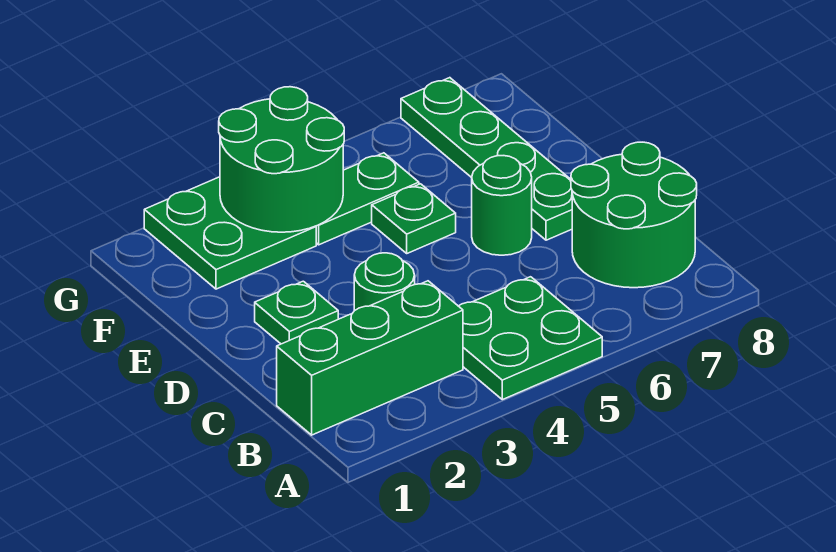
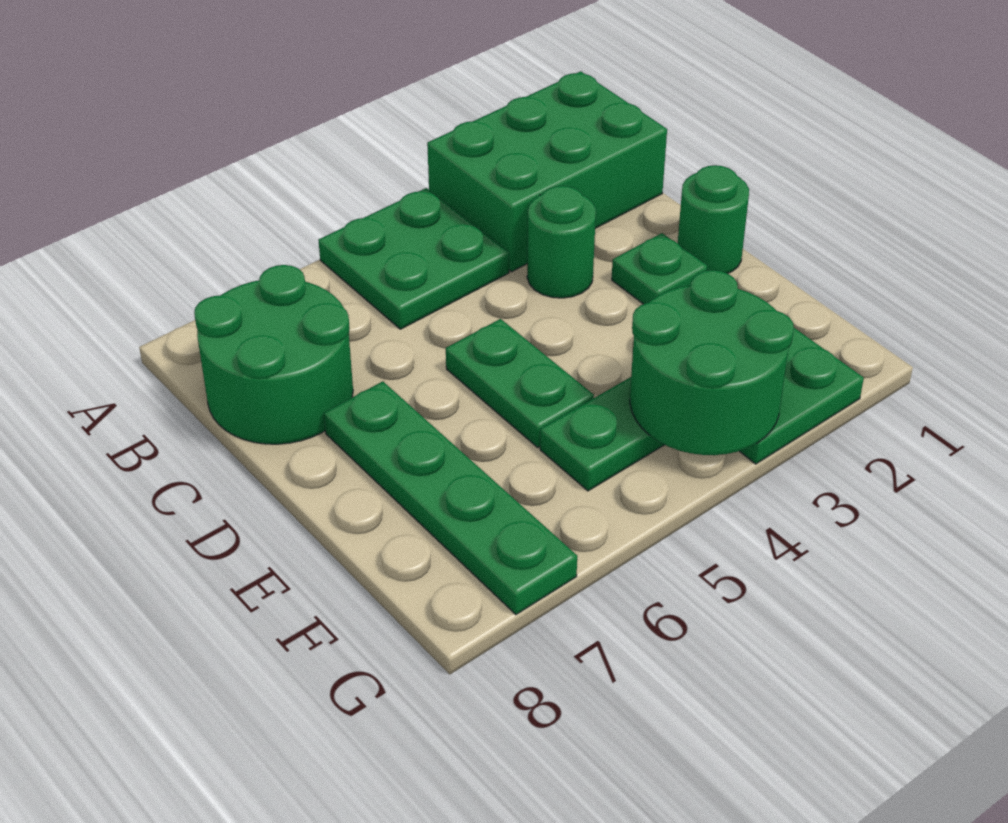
green brick B1:B3 level 1 -> green brick A1:B3 level 1
green round brick D6 level 1 -> green round brick D1 level 1
green plate E5 level 1 -> green plate D5:E5 level 1

